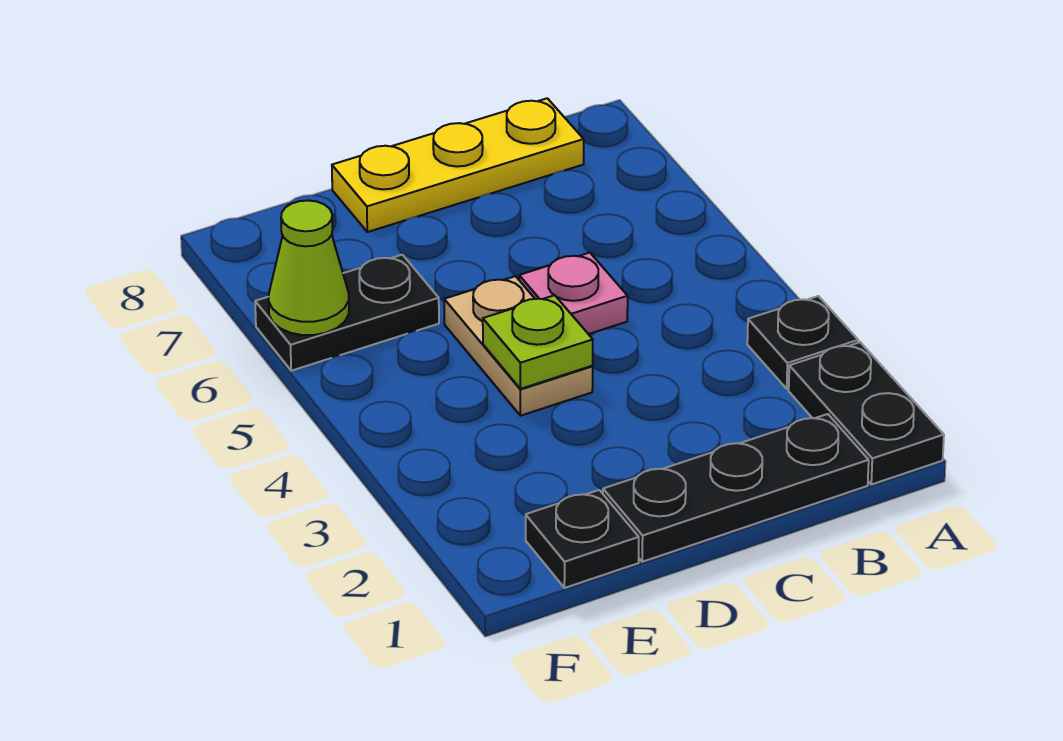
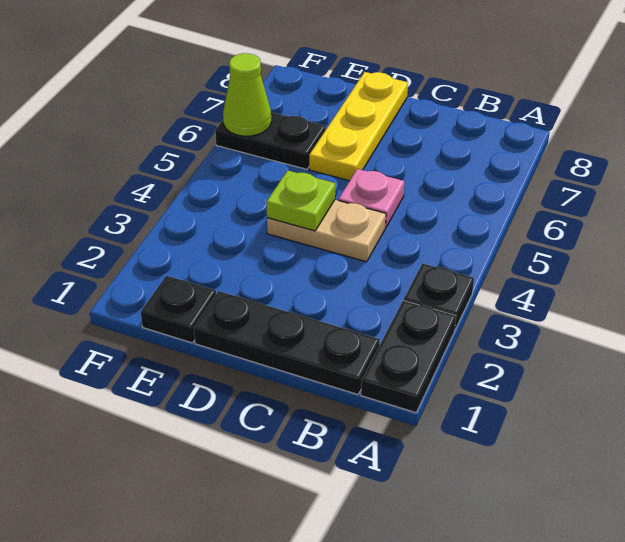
yellow plate B8:D8 level 1 -> yellow plate D6:D8 level 1
tan plate D4:D5 level 1 -> tan plate C4:D4 level 1

